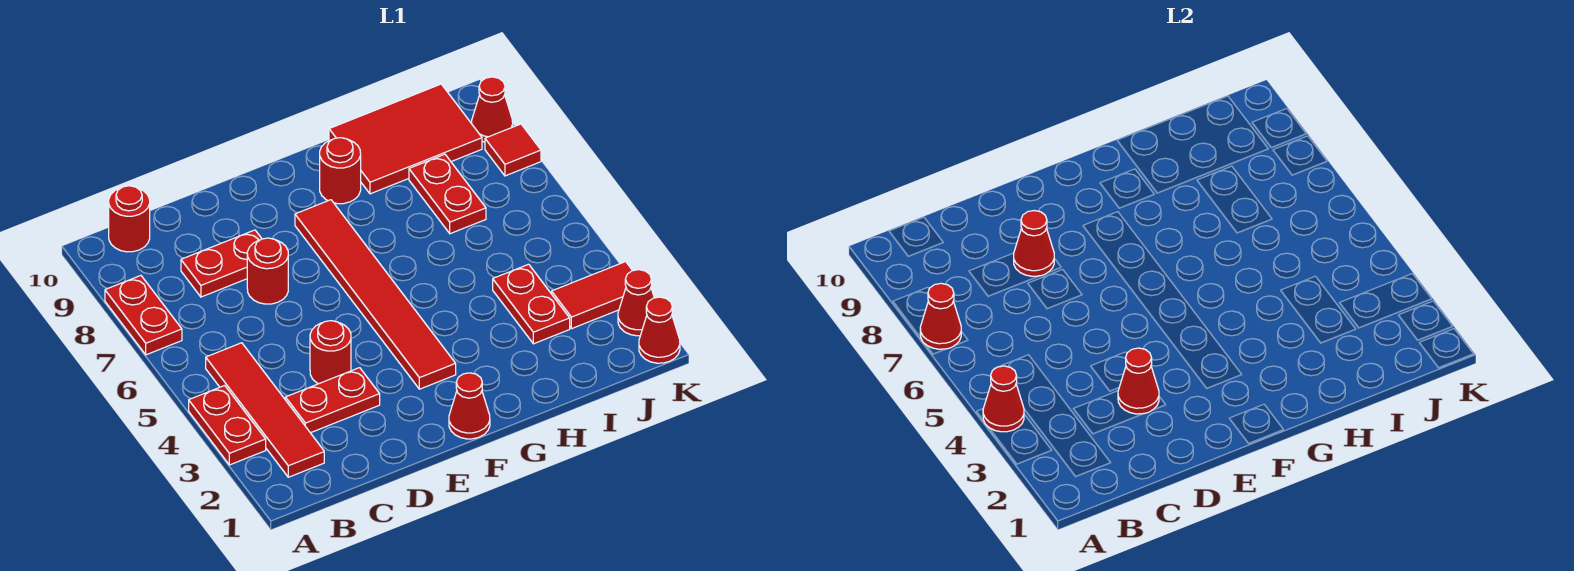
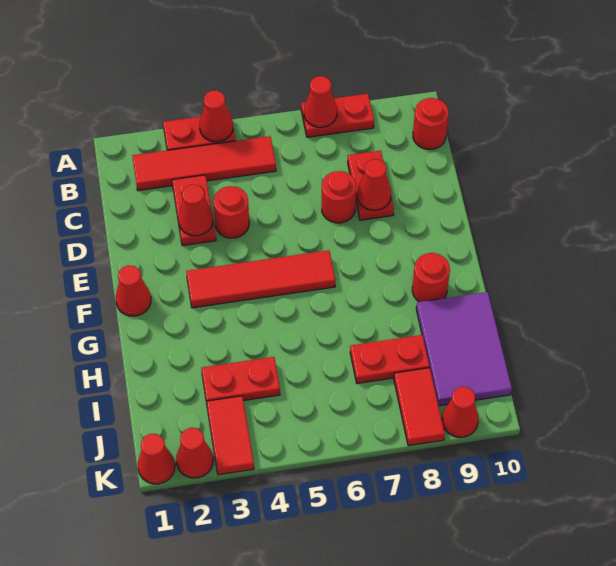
red tile F3:F8 level 1 -> red tile F3:F6 level 1
red tile H9:J10 level 1 -> purple tile H9:J10 level 1
red tile K8 level 1 -> red tile J8:K8 level 1

